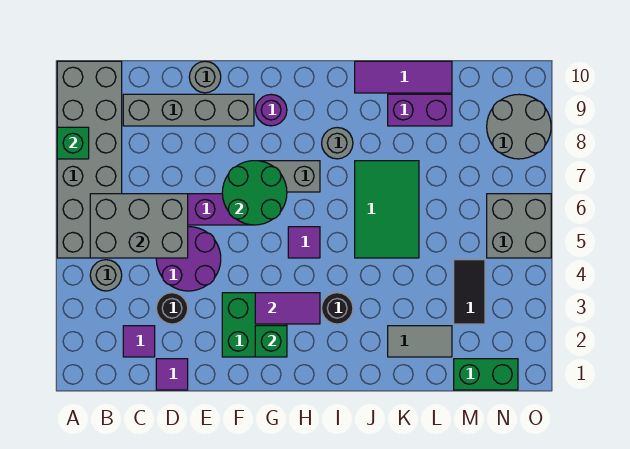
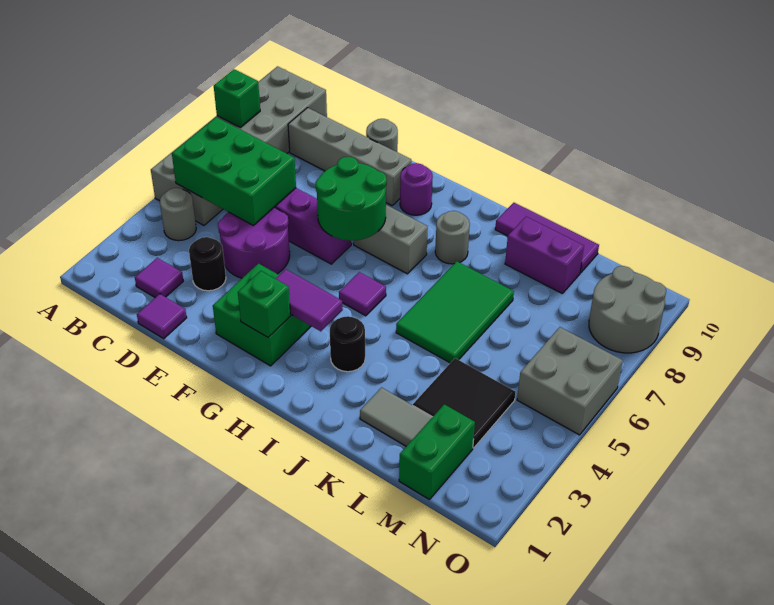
grey brick B5:D6 level 2 -> green brick B5:D6 level 2
green brick M1:N1 level 1 -> green brick M1:M2 level 1
black tile M3:M4 level 1 -> black tile L3:M4 level 1

